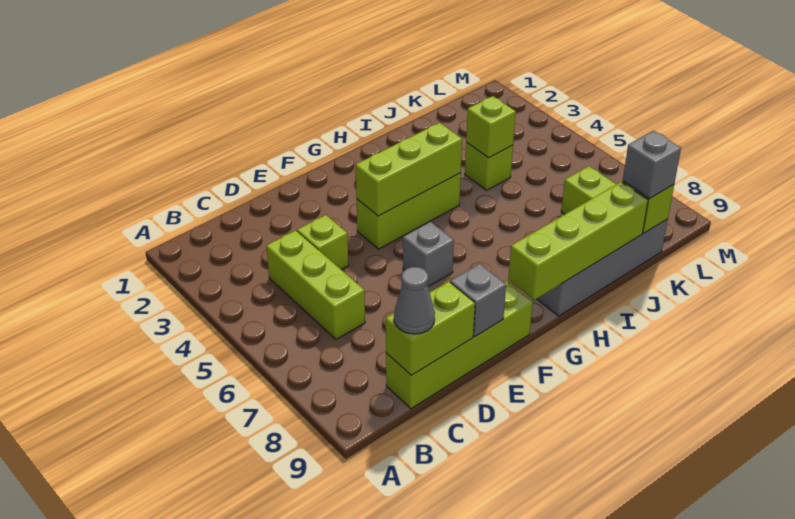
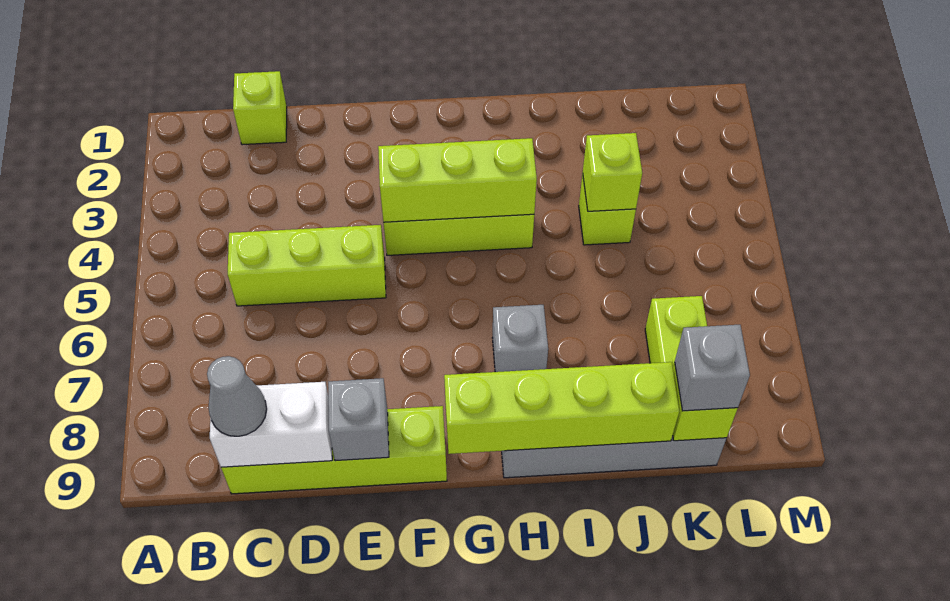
lime brick C4:C6 level 1 -> lime brick C5:E5 level 1
lime brick C9:D9 level 2 -> white brick C9:D9 level 2
lime brick D4 level 1 -> lime brick C1 level 1
grey brick F6 level 1 -> grey brick H7 level 1

